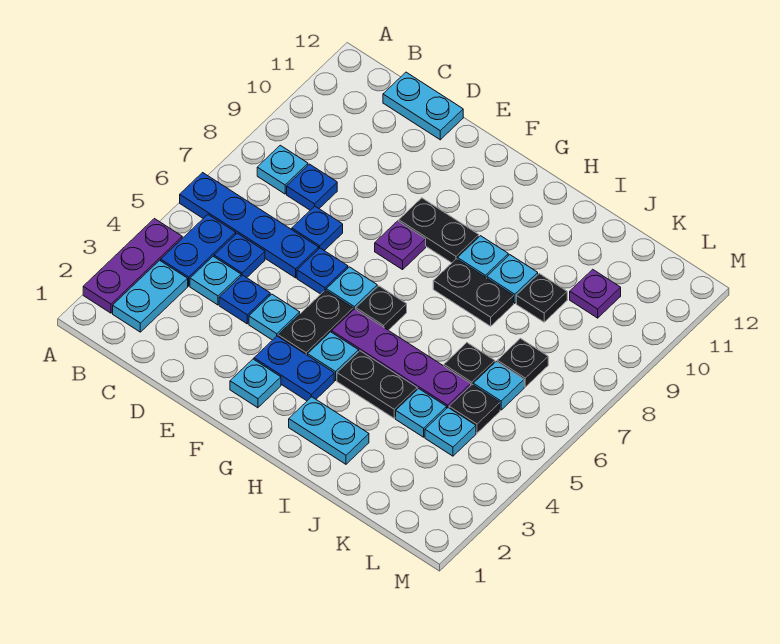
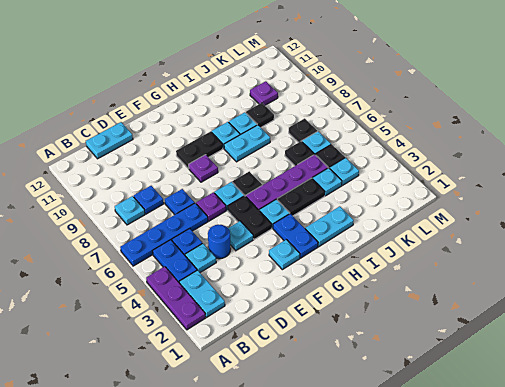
blue plate D4 level 1 -> blue round brick D4 level 1
blue plate E6 level 1 -> purple plate E6 level 1
blue plate F3:G3 level 1 -> blue plate G2:G3 level 1
black plate H8:I8 level 1 -> cyan plate H8:I8 level 1

